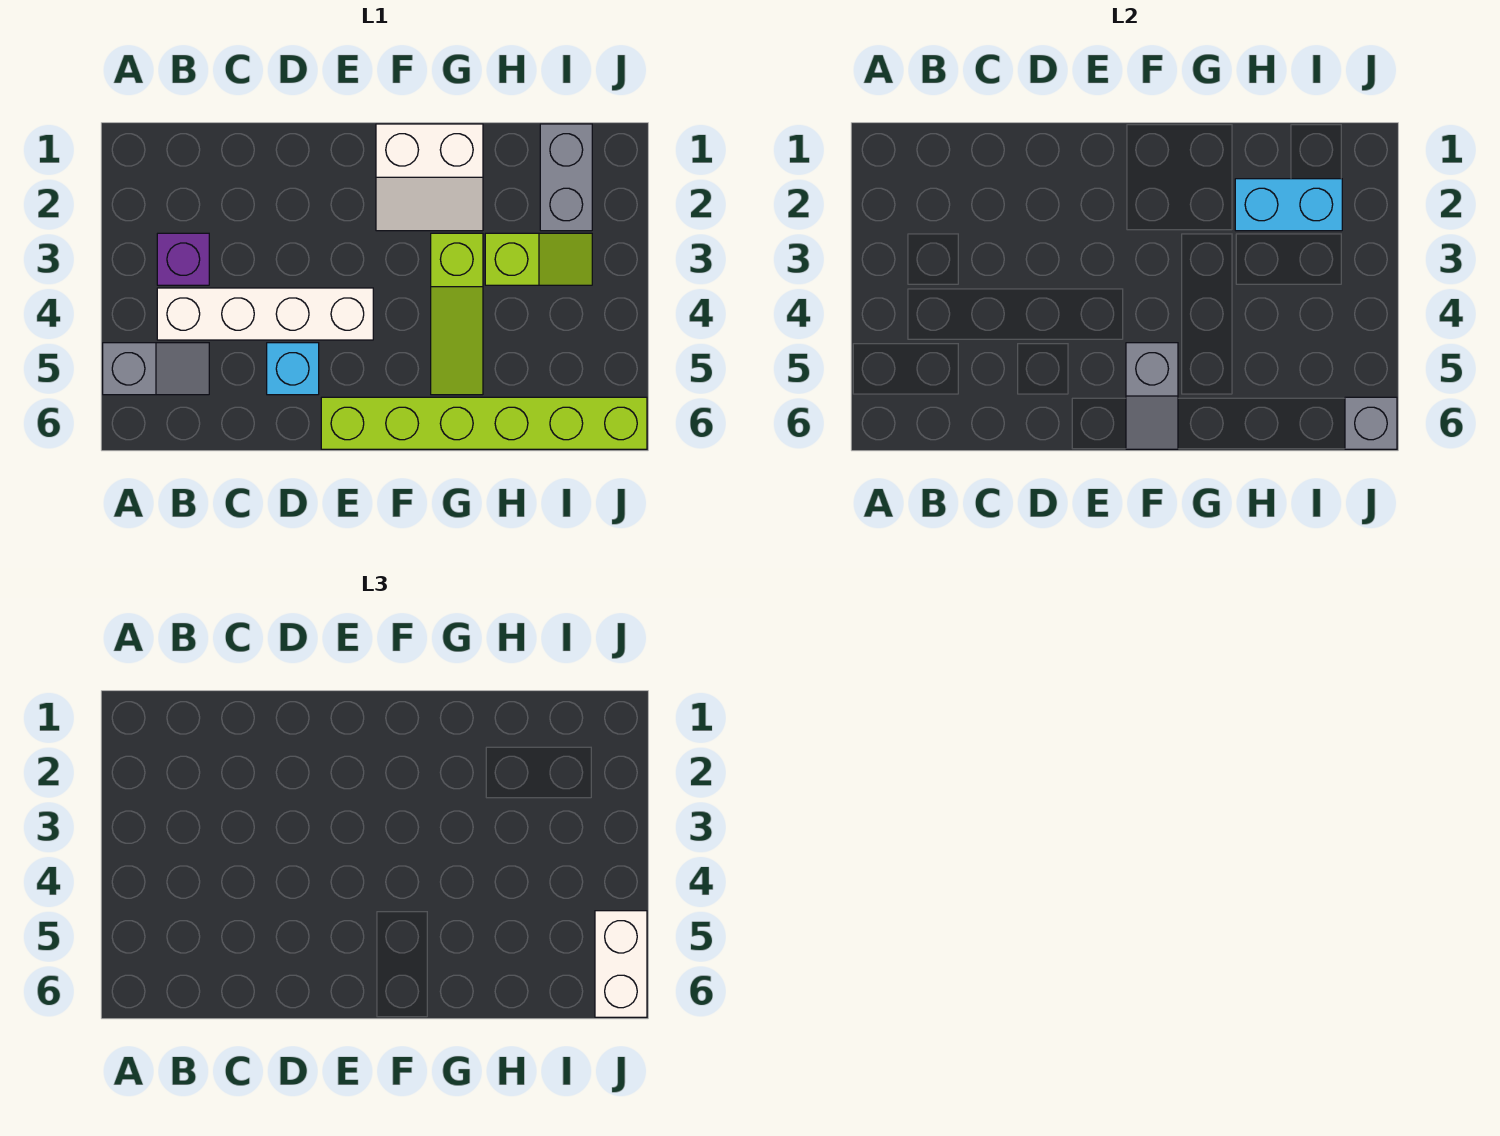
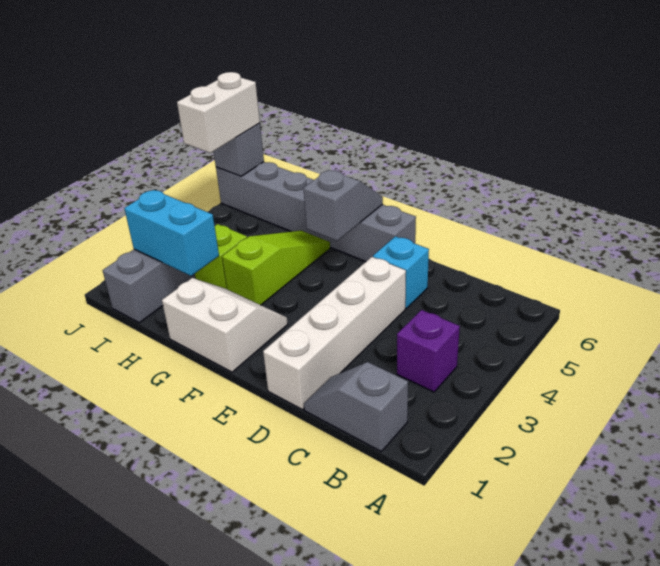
grey slope A5:B5 level 1 top A -> grey slope B1:C1 level 1 top B
white brick B4:E4 level 1 -> white brick D1:D4 level 1
lime brick E6:J6 level 1 -> grey brick E6:J6 level 1

